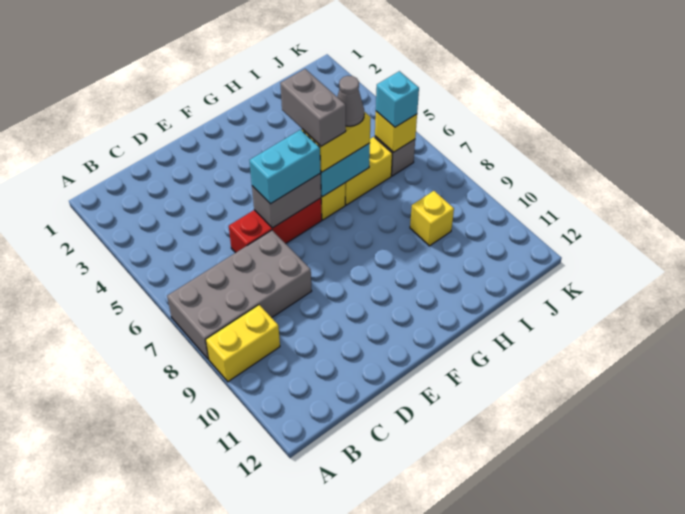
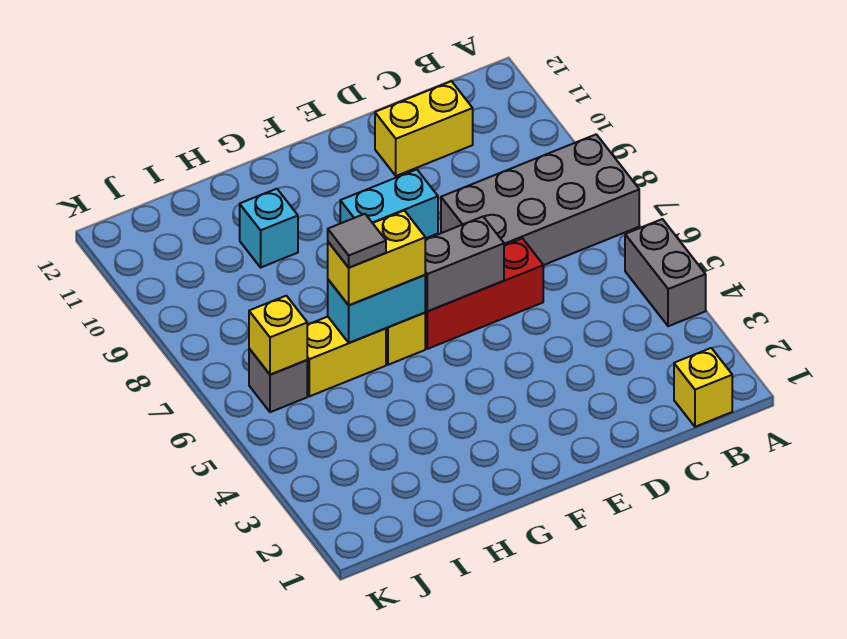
yellow brick A9:B9 level 1 -> yellow brick C11:D11 level 1
cyan brick E6:F6 level 3 -> cyan brick E9:F9 level 1
grey brick G5:G6 level 4 -> grey brick A4:A5 level 1
grey cone H6 level 4 -> grey tile H6 level 4
yellow brick I9 level 1 -> yellow brick B1 level 1
cyan brick J6 level 3 -> cyan brick H10 level 1

